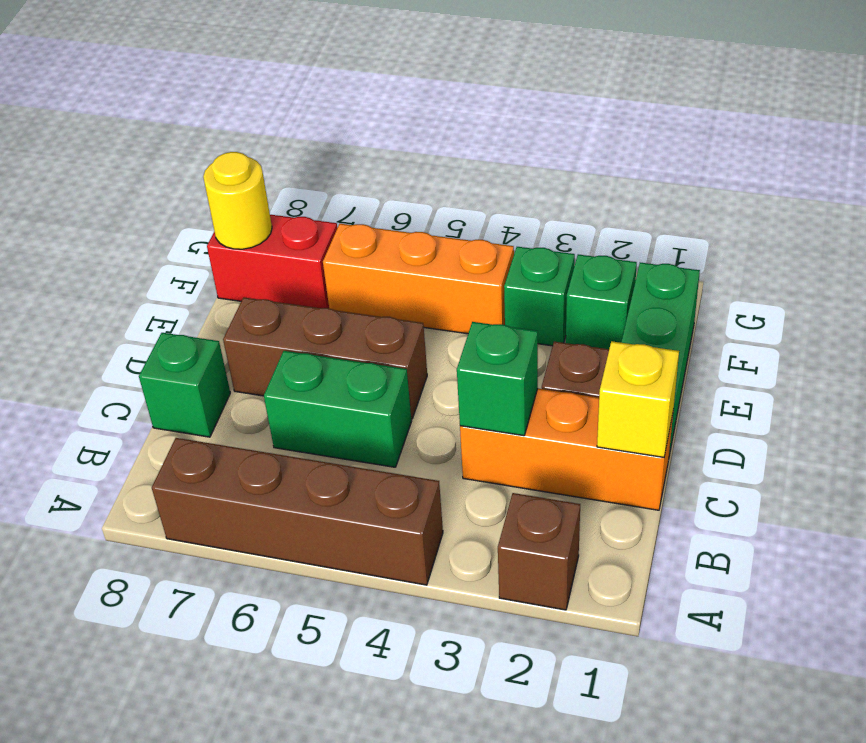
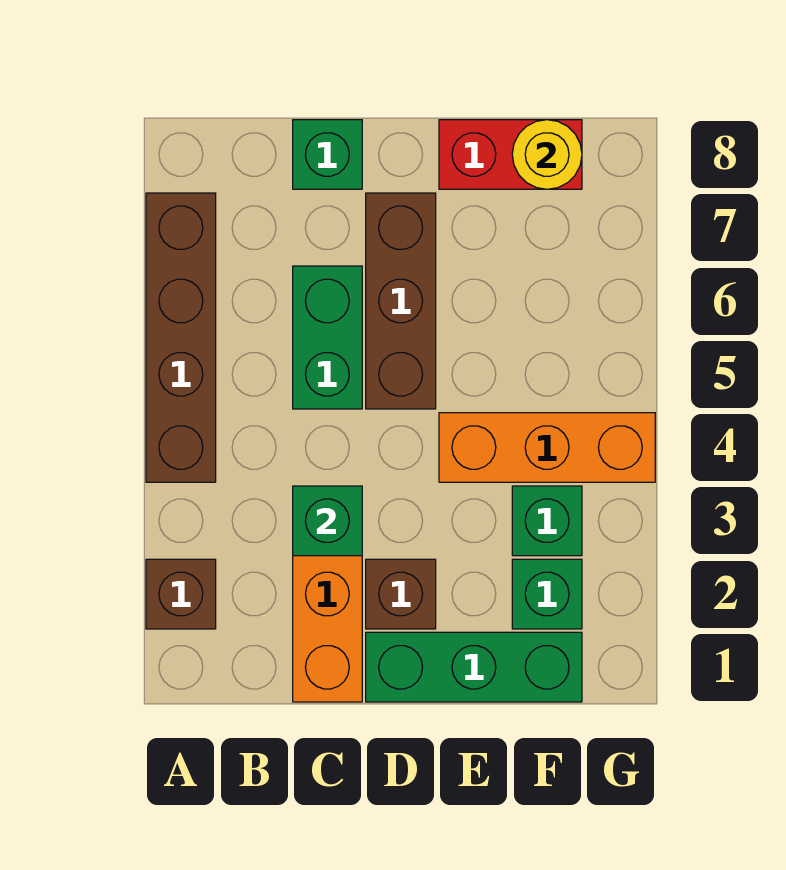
yellow brick C1 level 2 -> none
orange brick F4:F6 level 1 -> orange brick E4:G4 level 1
red brick F7:F8 level 1 -> red brick E8:F8 level 1

